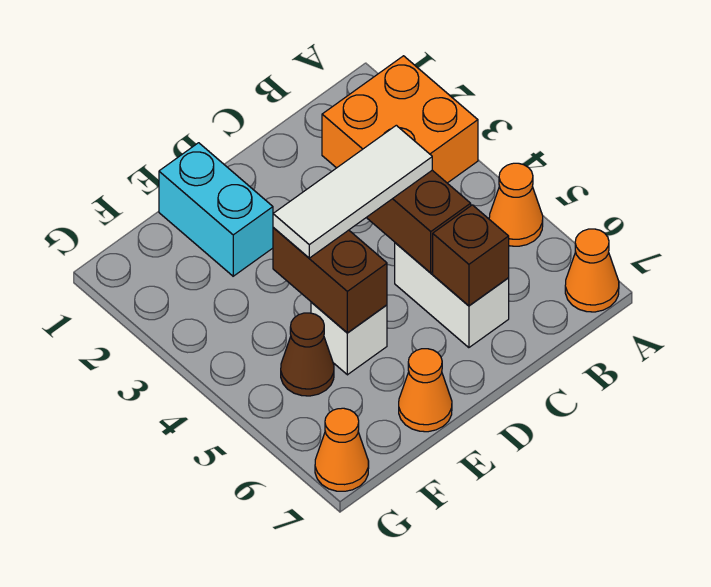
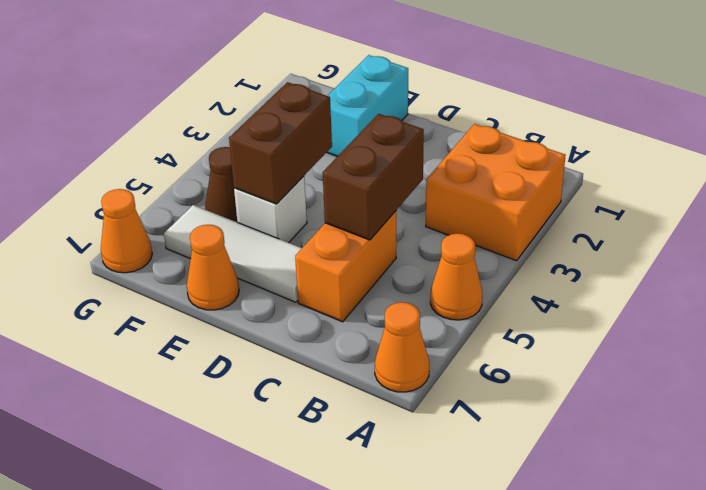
white tile C4:E4 level 3 -> white tile D6:F6 level 1
white brick C5:C6 level 1 -> orange brick C5:C6 level 1
brown brick C6 level 2 -> none

